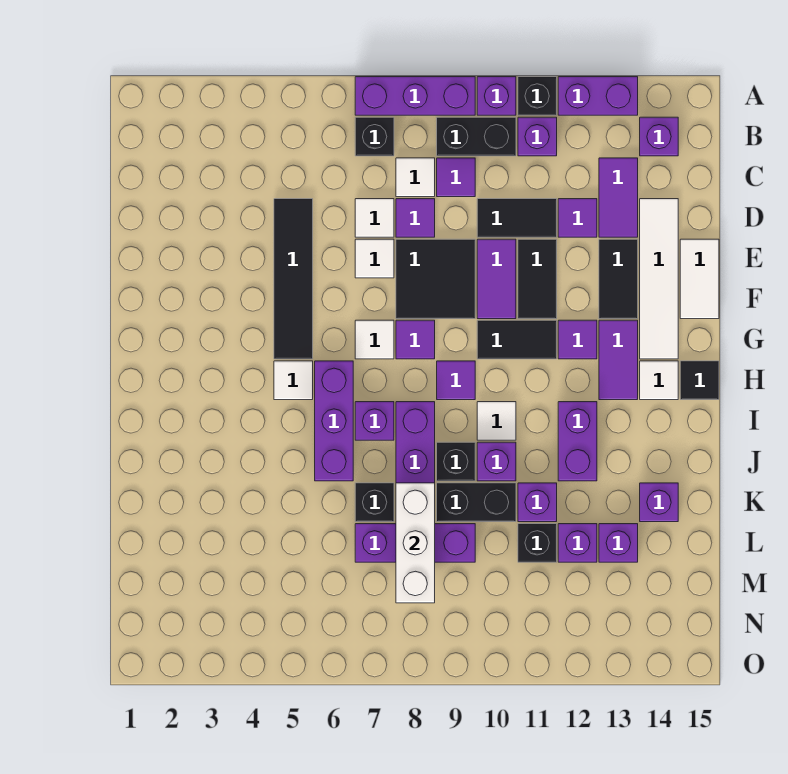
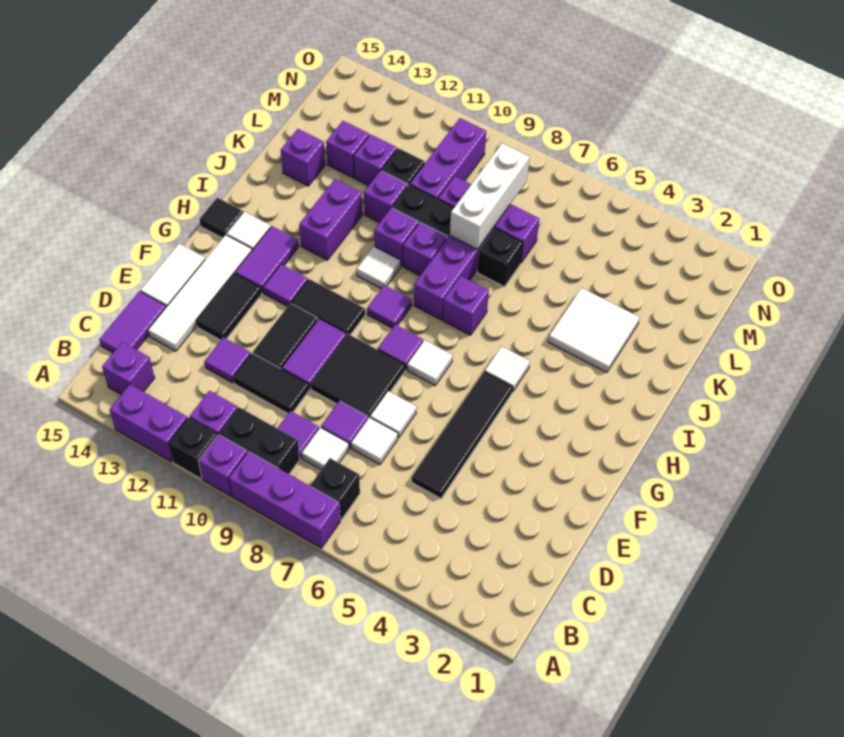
purple tile C13:D13 level 1 -> purple tile C15:D15 level 1
purple brick H6:J6 level 1 -> purple brick L10:N10 level 1
none -> white tile J3:K4 level 1
black brick J9 level 1 -> purple brick J9 level 1

